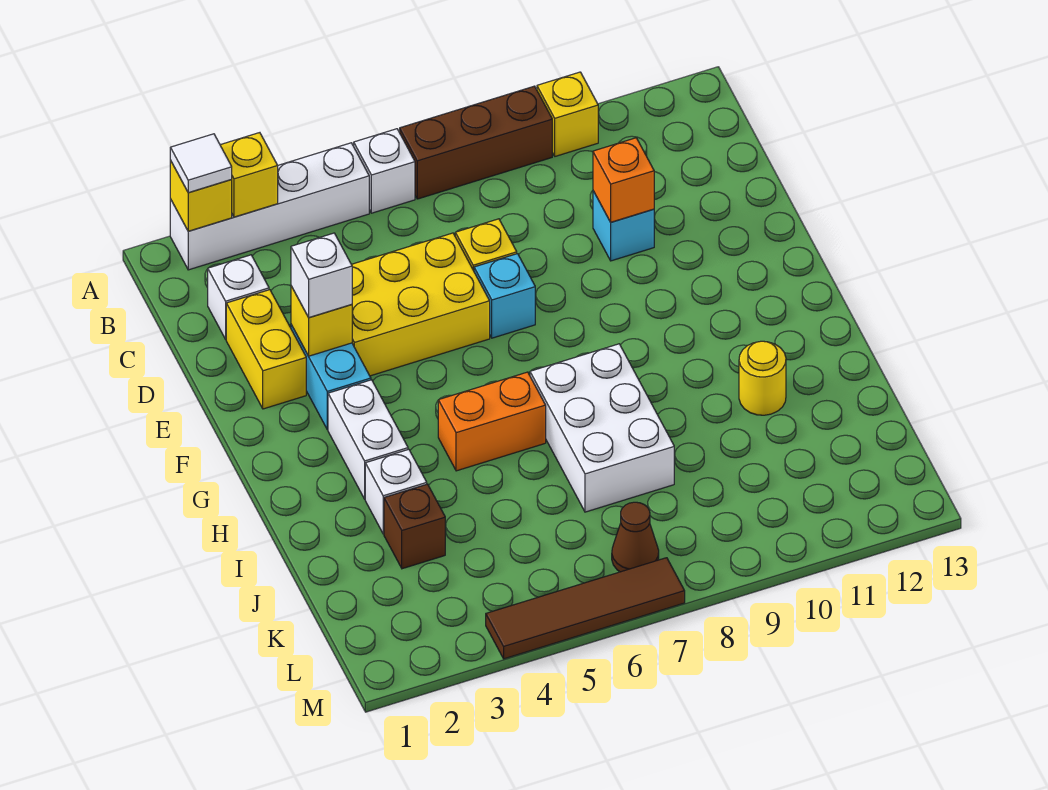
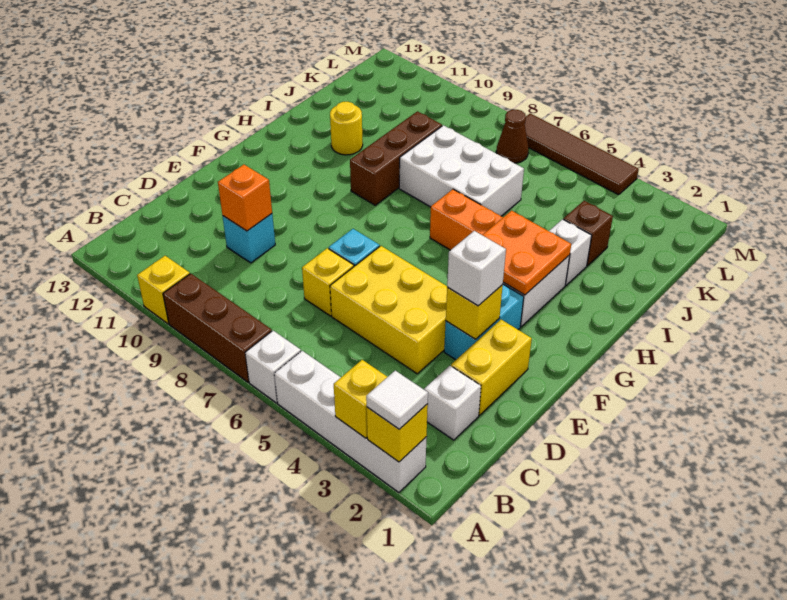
none -> orange plate G3:H4 level 2
white brick H7:J8 level 1 -> white brick I6:J8 level 1
none -> brown brick H9:J9 level 1

